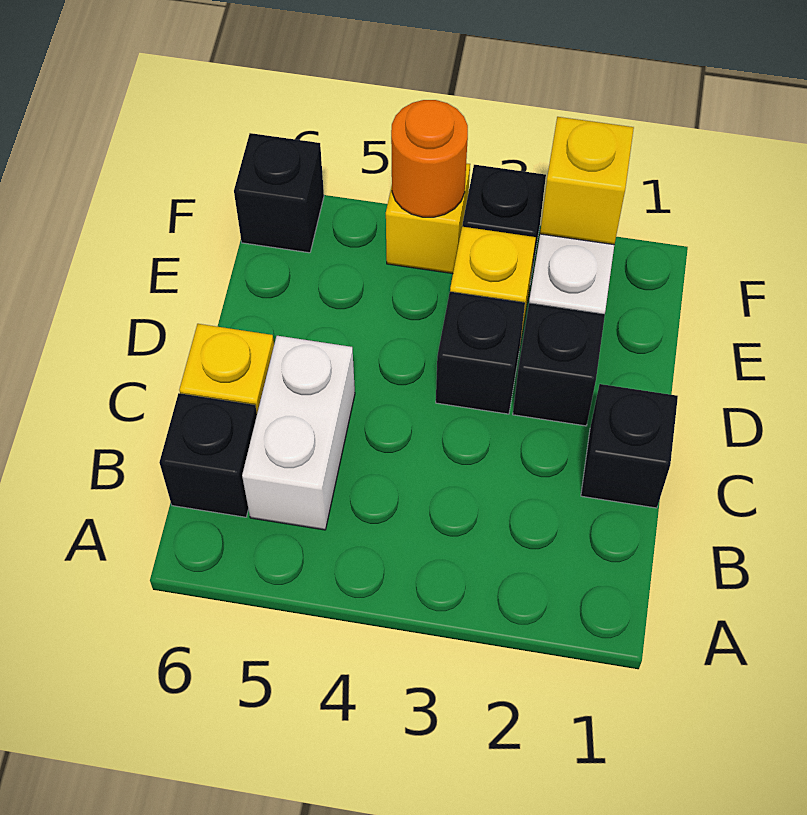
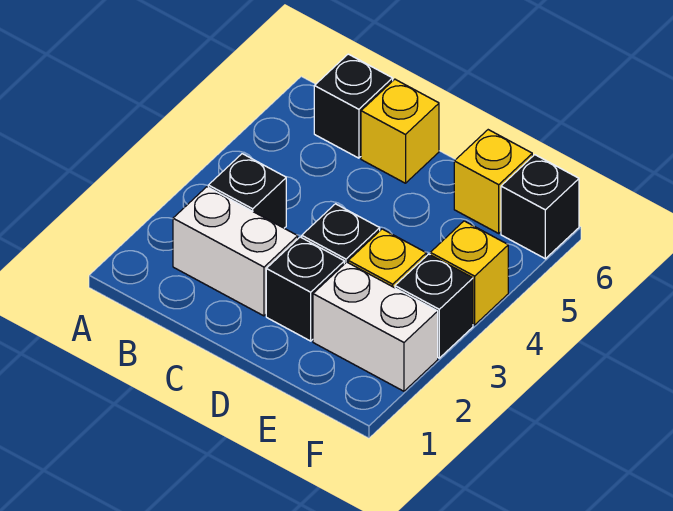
white brick B5:C5 level 1 -> white brick B2:C2 level 1
black brick C1 level 1 -> black brick B3 level 1
yellow brick F2 level 2 -> yellow brick E6 level 1
orange round brick F4 level 2 -> none

